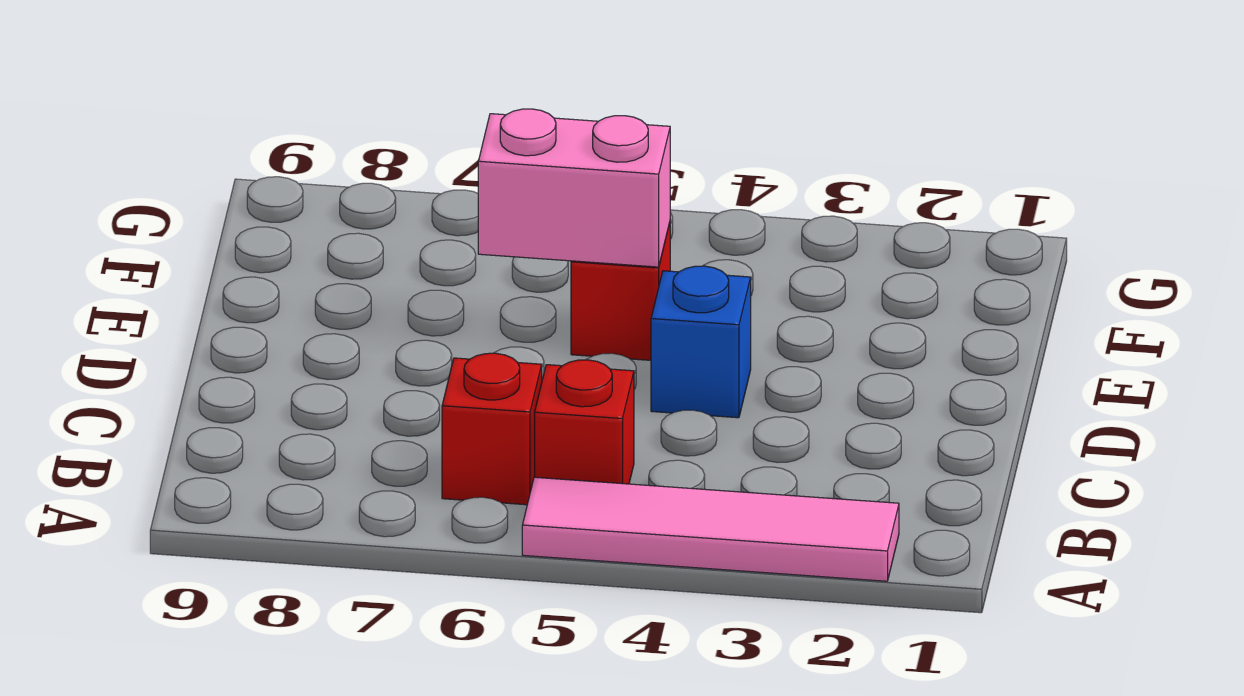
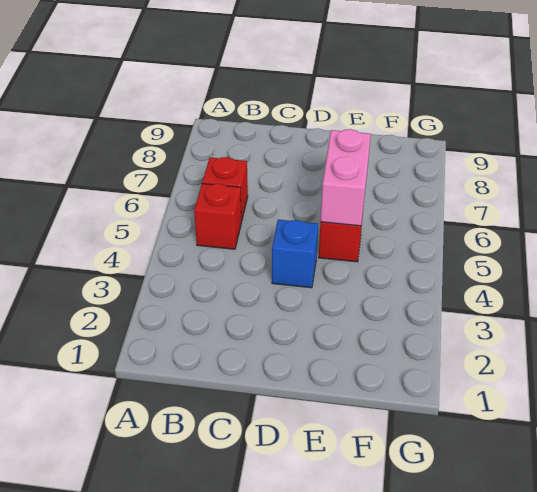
pink tile A2:A5 level 1 -> none

